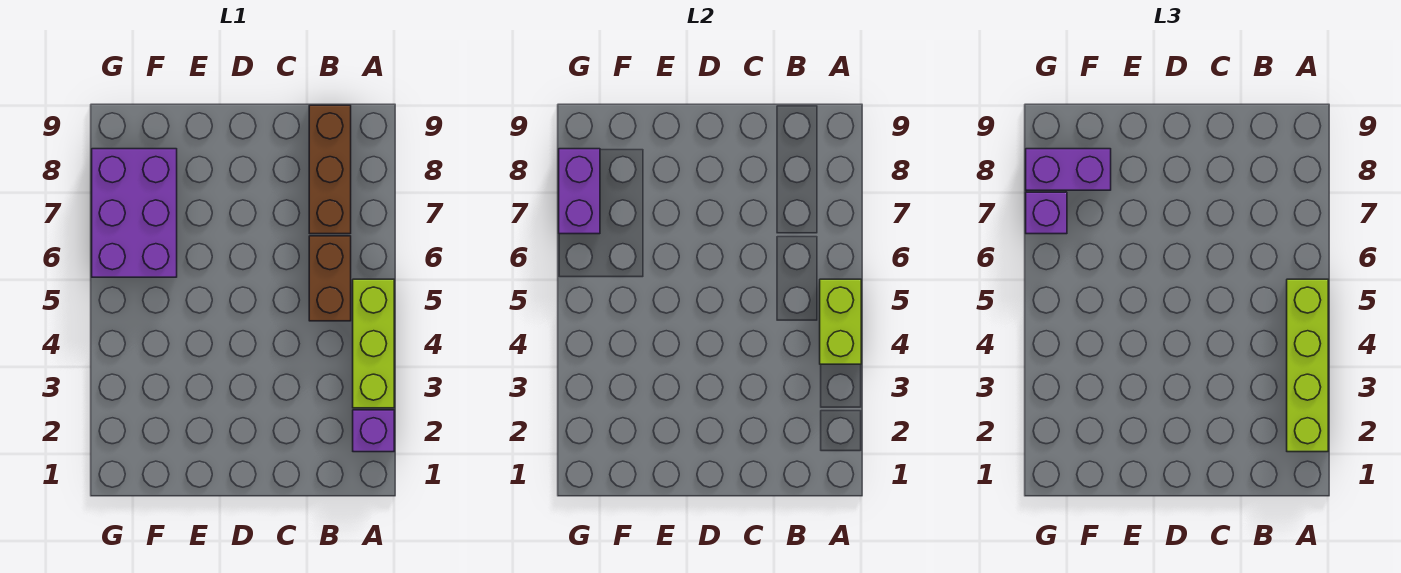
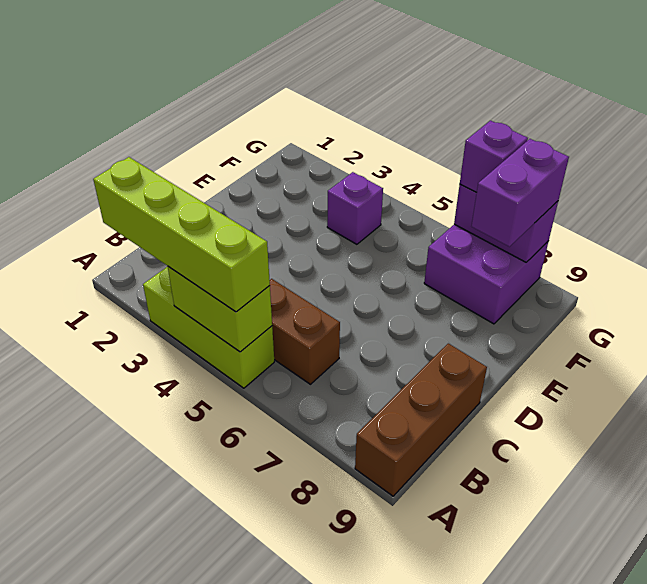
purple brick A2 level 1 -> purple brick F4 level 1
brown brick B7:B9 level 1 -> brown brick A9:C9 level 1
purple brick F6:G8 level 1 -> purple brick F7:G8 level 1

